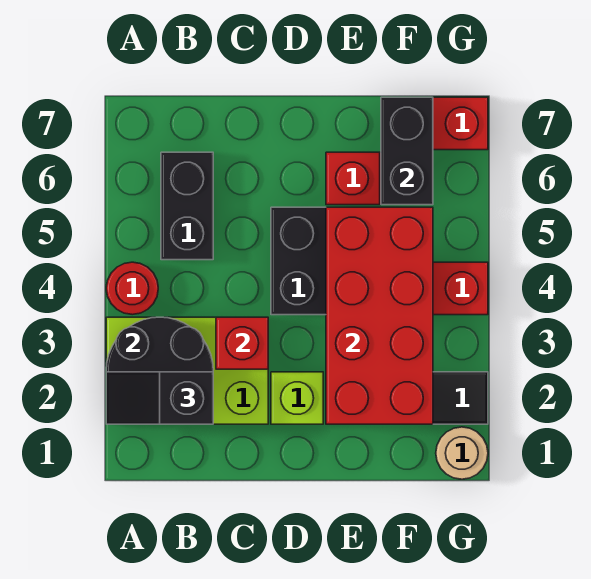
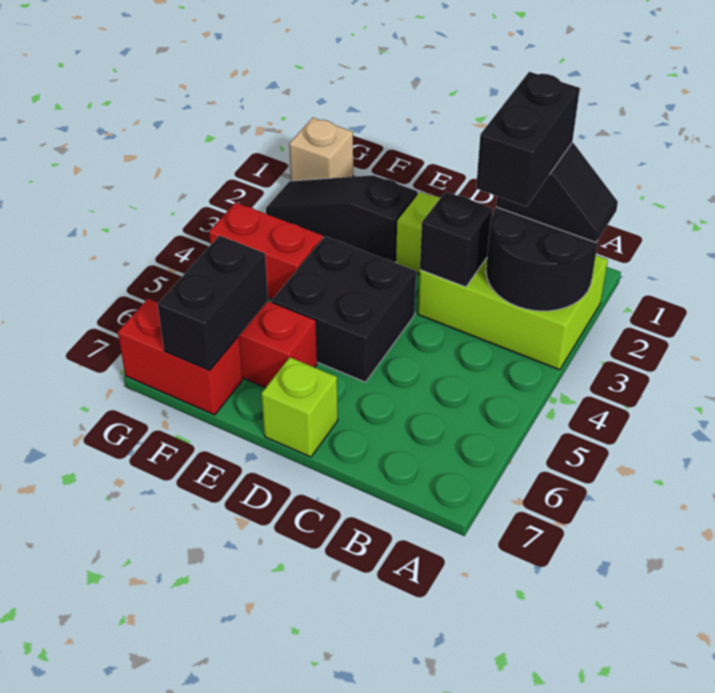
red round brick A4 level 1 -> none
black brick B5:B6 level 1 -> black brick B2:B3 level 4
red brick C3 level 2 -> black brick C3 level 2
none -> lime brick D7 level 1
red brick E2:F5 level 2 -> none
tan round brick G1 level 1 -> tan brick G1 level 1

